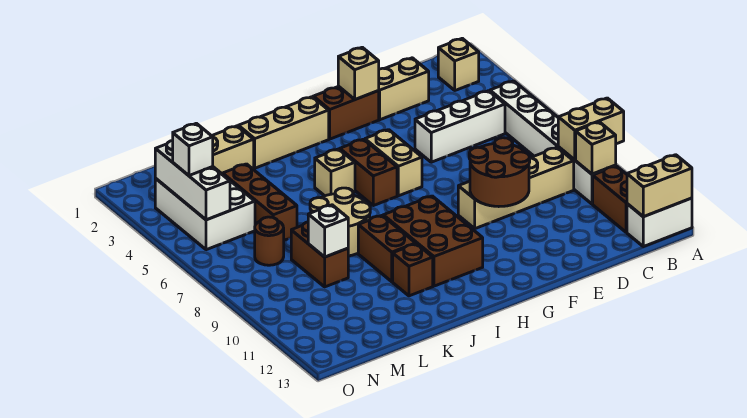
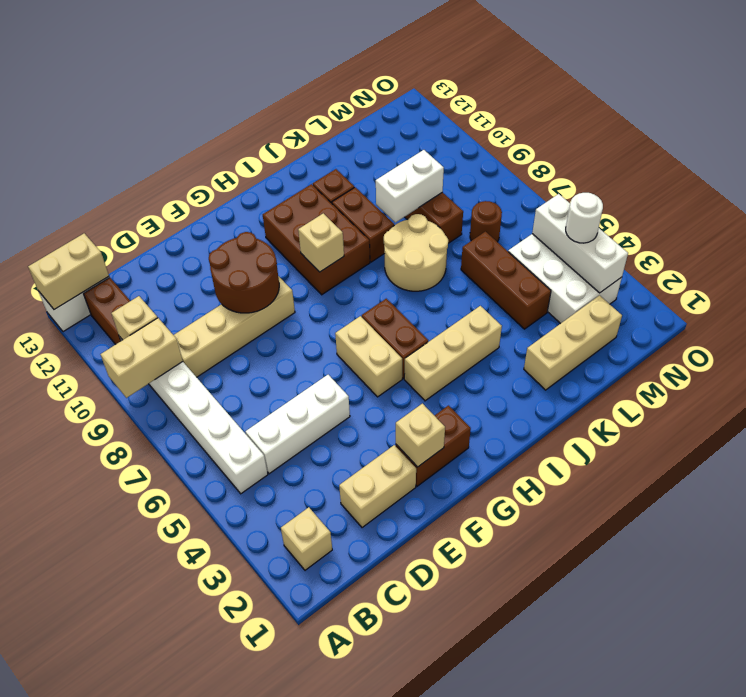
tan brick H2:J2 level 1 -> tan brick H4:J4 level 1
tan brick I5 level 1 -> tan brick H9 level 2
white brick L9 level 2 -> white brick K9:L9 level 2
white brick N4 level 3 -> white round brick N4 level 3

